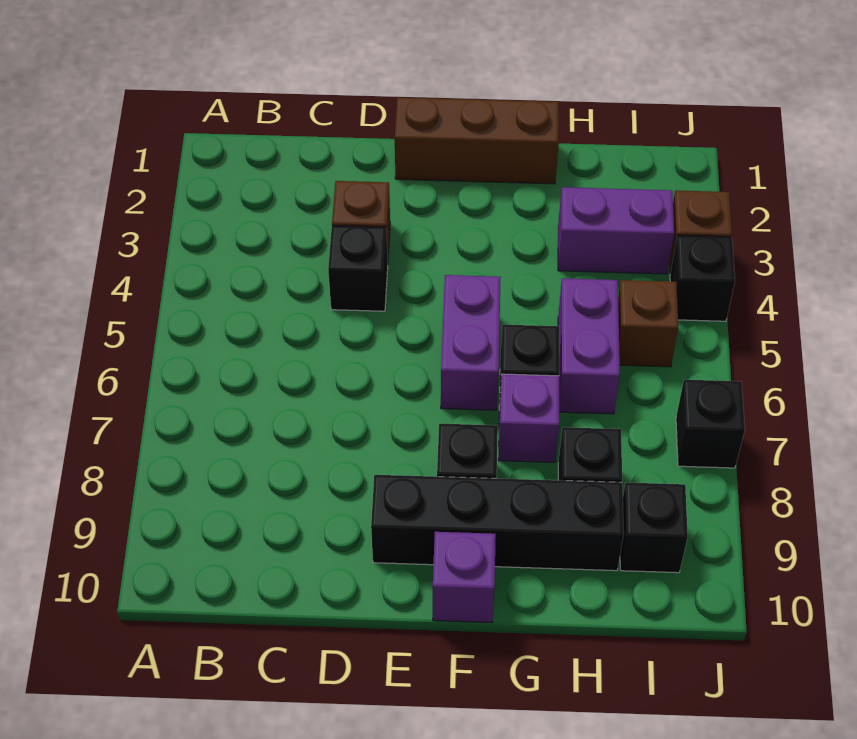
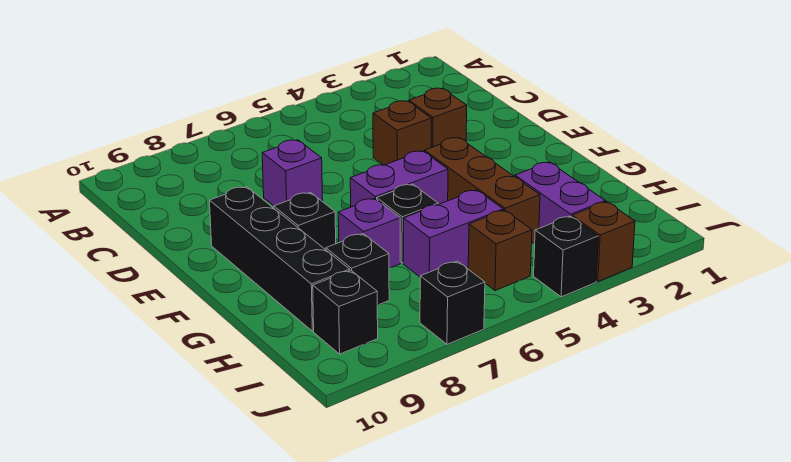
black brick D4 level 1 -> brown brick D4 level 1
brown brick E1:G1 level 1 -> brown brick F4:H4 level 1
purple brick F10 level 1 -> purple brick D7 level 1

